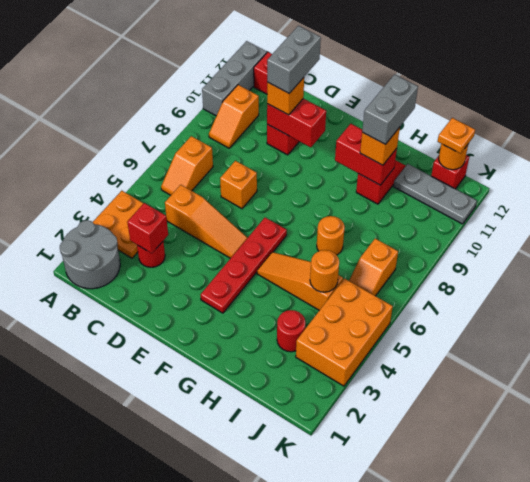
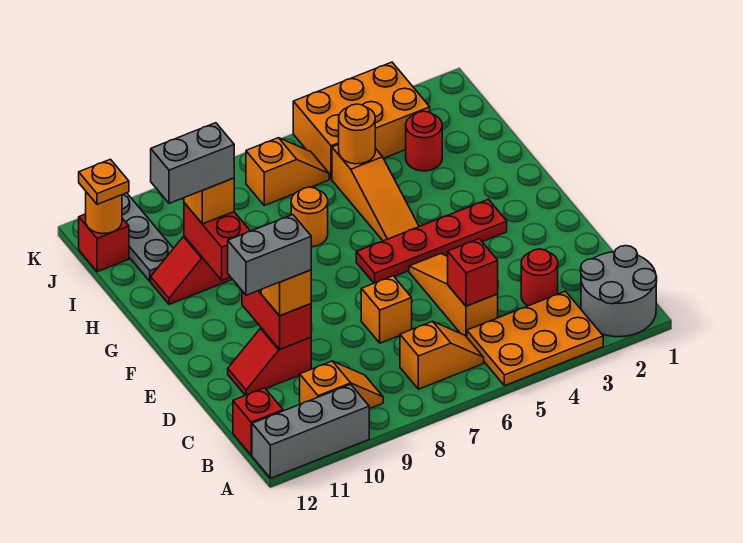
orange plate A3:B4 level 1 -> orange plate A3:B5 level 1
red brick C3 level 2 -> red brick C5 level 2

